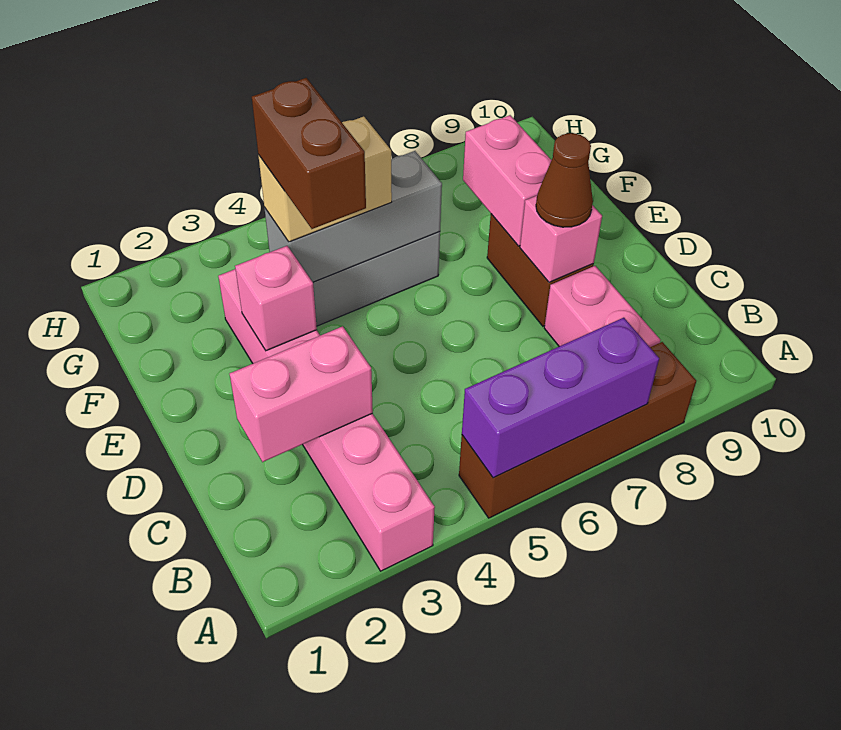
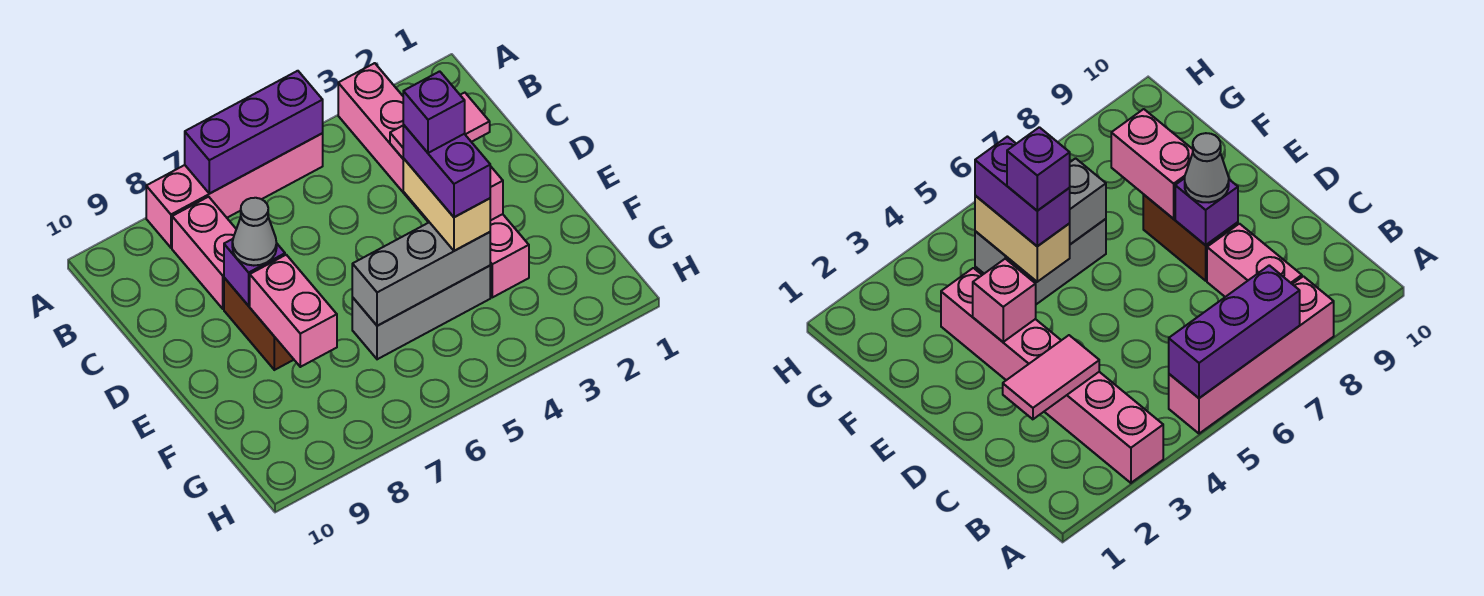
brown brick A5:A8 level 1 -> pink brick A5:A8 level 1
pink brick C2:C3 level 2 -> pink tile C2:C3 level 2
pink brick D8 level 2 -> purple brick D8 level 2
brown cone D8 level 3 -> grey cone D8 level 3
brown brick E4:F4 level 4 -> purple brick E4:F4 level 4
none -> purple brick E4 level 5
tan brick F4:F5 level 3 -> tan brick E4:F4 level 3

